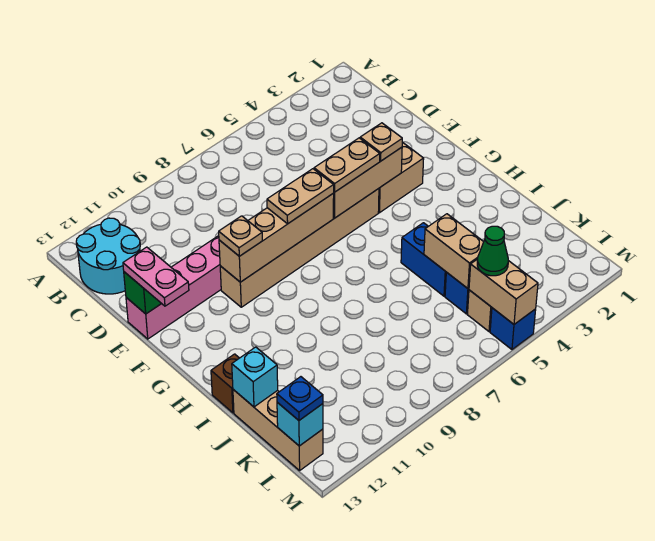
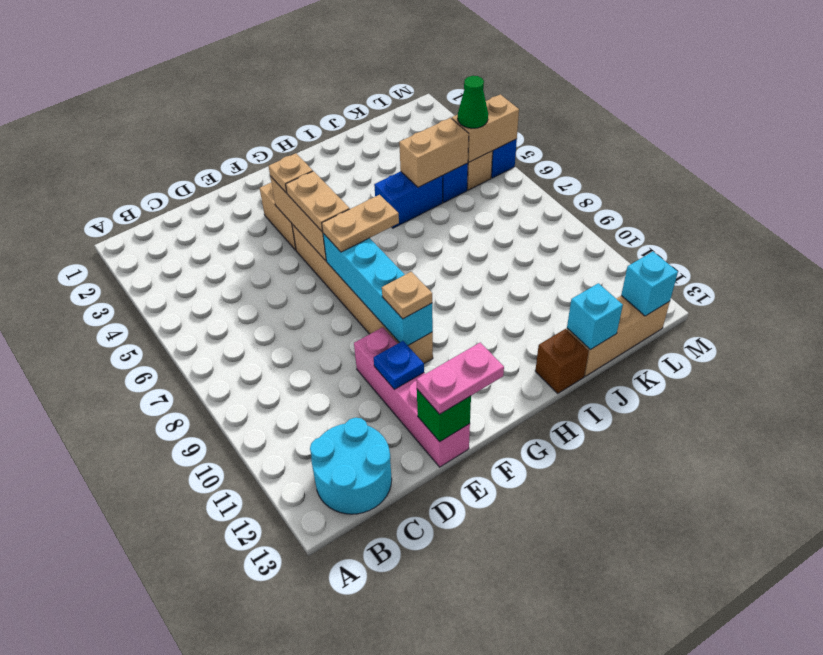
tan brick F7:F10 level 2 -> cyan brick F7:F10 level 2
tan plate F7:F8 level 3 -> tan plate F7:G7 level 3
blue plate L13 level 3 -> blue plate E11 level 2

